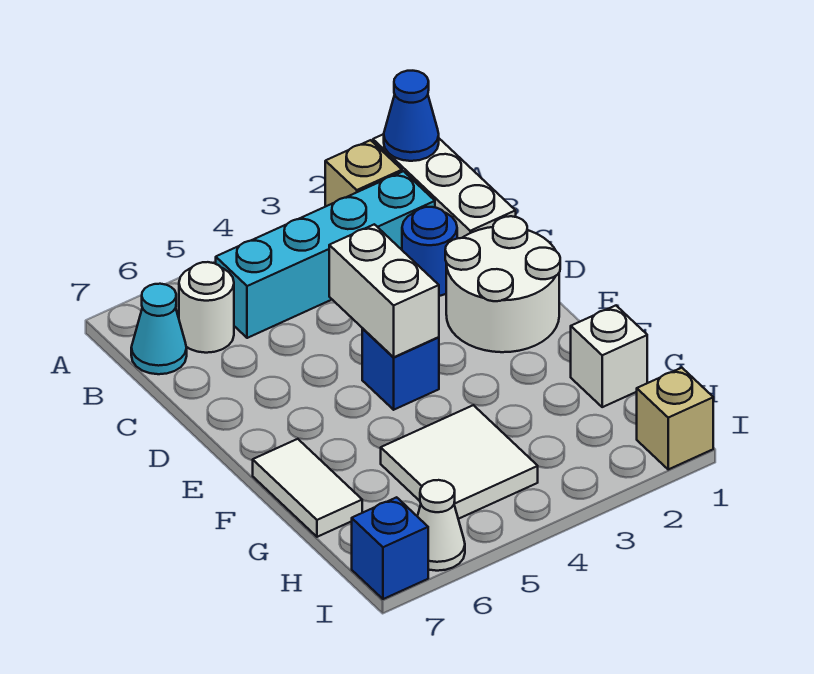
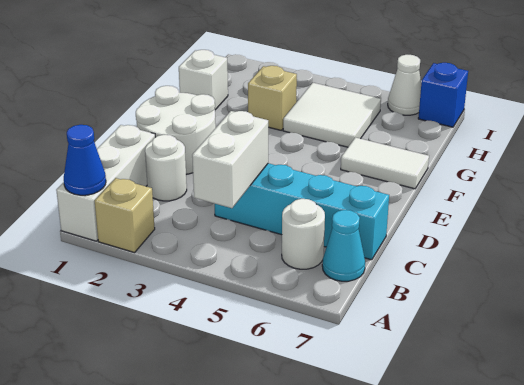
cyan brick B2:B5 level 1 -> cyan brick C4:C7 level 1
blue round brick C2 level 1 -> white round brick C2 level 1
white brick D4:E4 level 2 -> white brick B4:C4 level 2
blue brick E4 level 1 -> none
white tile F7:G7 level 1 -> white tile F6:F7 level 1
tan brick I1 level 1 -> tan brick G3 level 1

